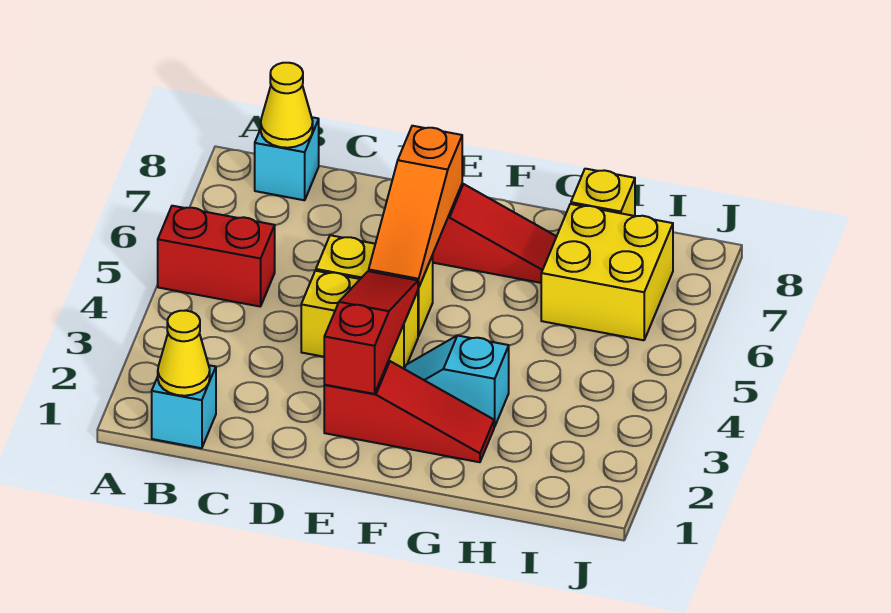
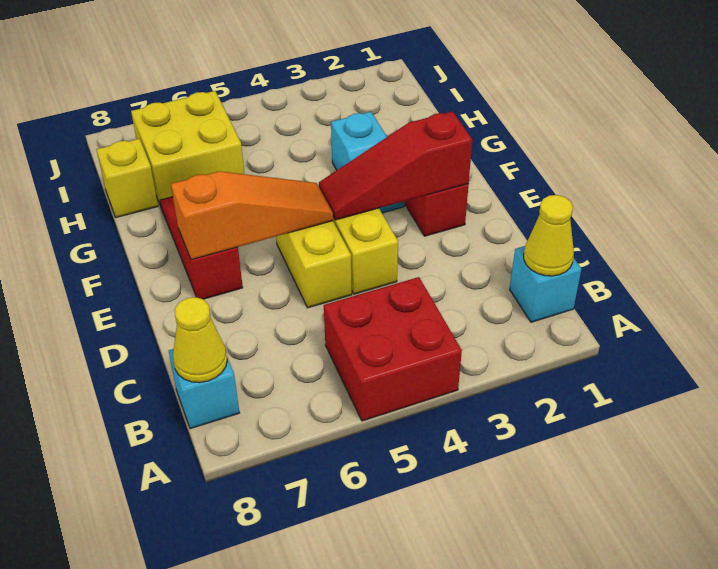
red brick A5:B5 level 1 -> red brick A4:B5 level 1

